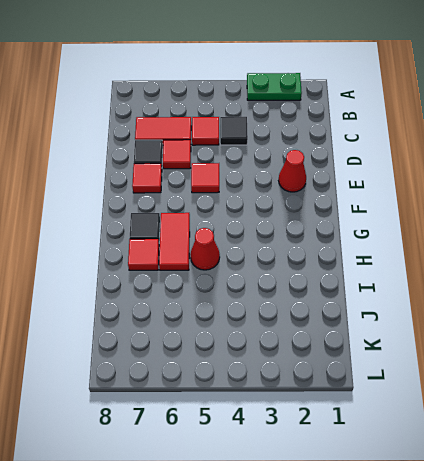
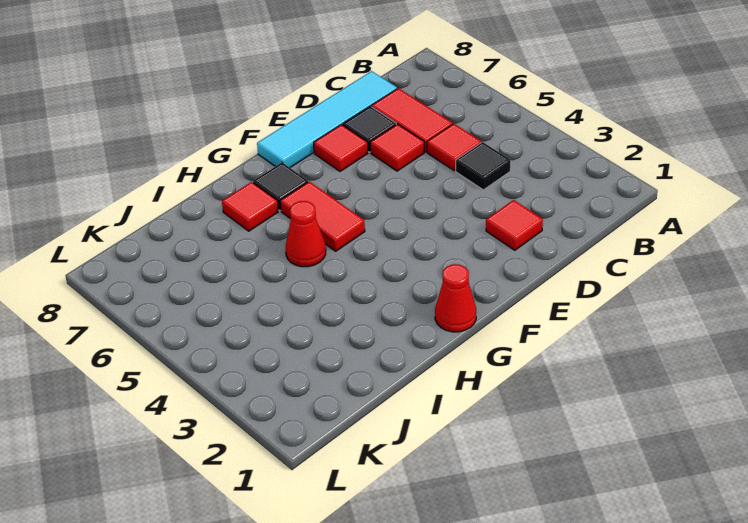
green plate A2:A3 level 1 -> none
none -> cyan tile C8:F8 level 1
red cone E2 level 1 -> red cone G1 level 1
red tile E5 level 1 -> red tile D2 level 1
red tile G6:H6 level 1 -> red tile G5:G6 level 1

